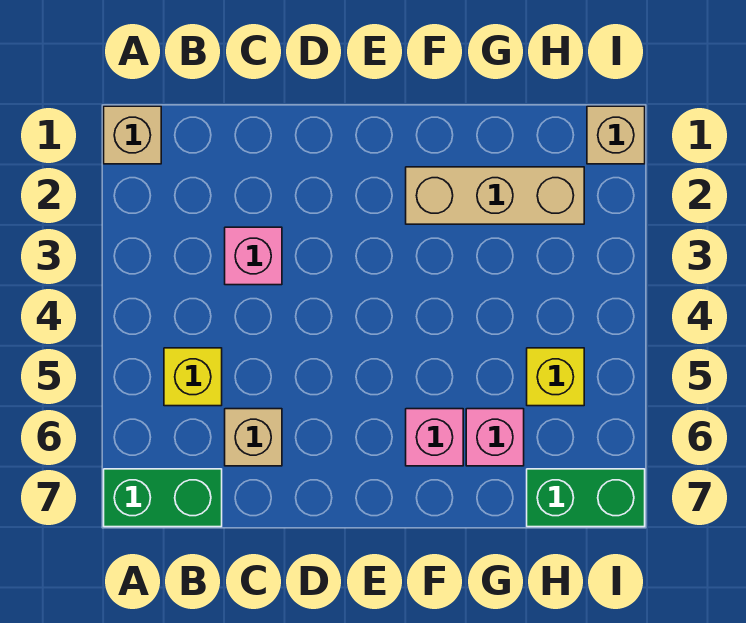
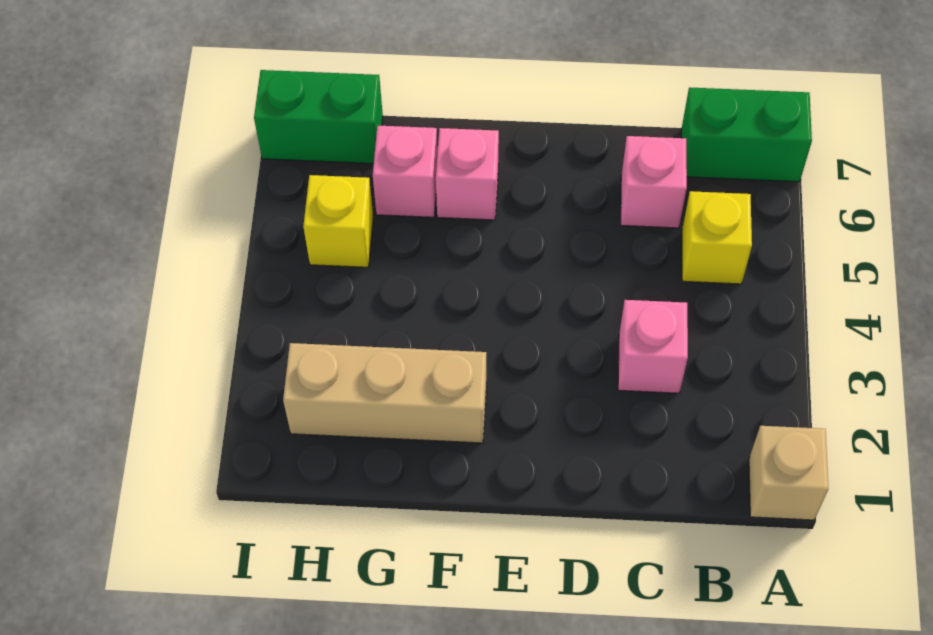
tan brick C6 level 1 -> pink brick C6 level 1
tan brick I1 level 1 -> none

